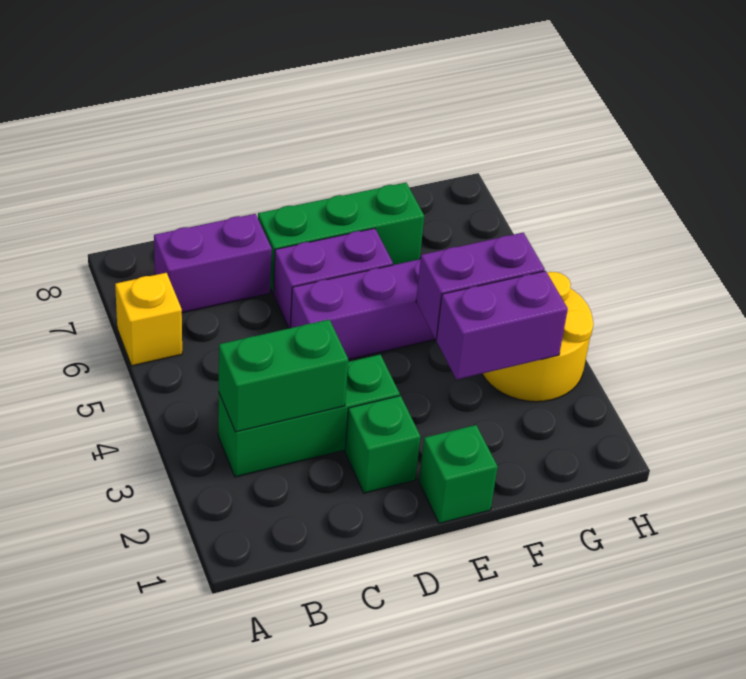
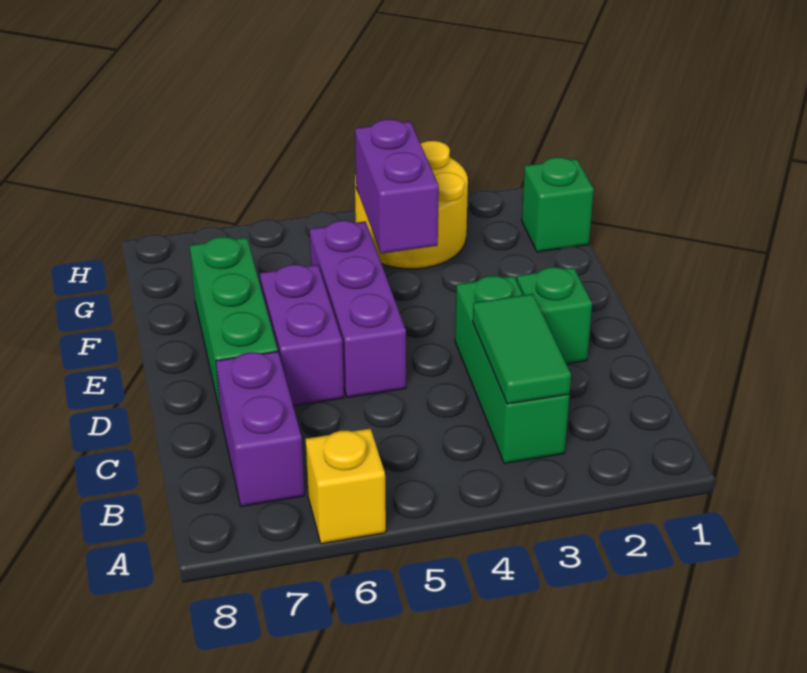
green brick B3:C3 level 2 -> green tile B3:C3 level 2
green brick E1 level 1 -> green brick G1 level 1
purple brick F3:G3 level 2 -> none

